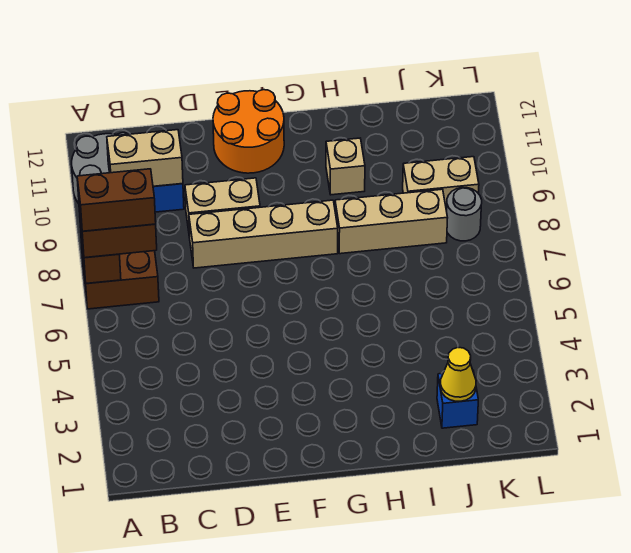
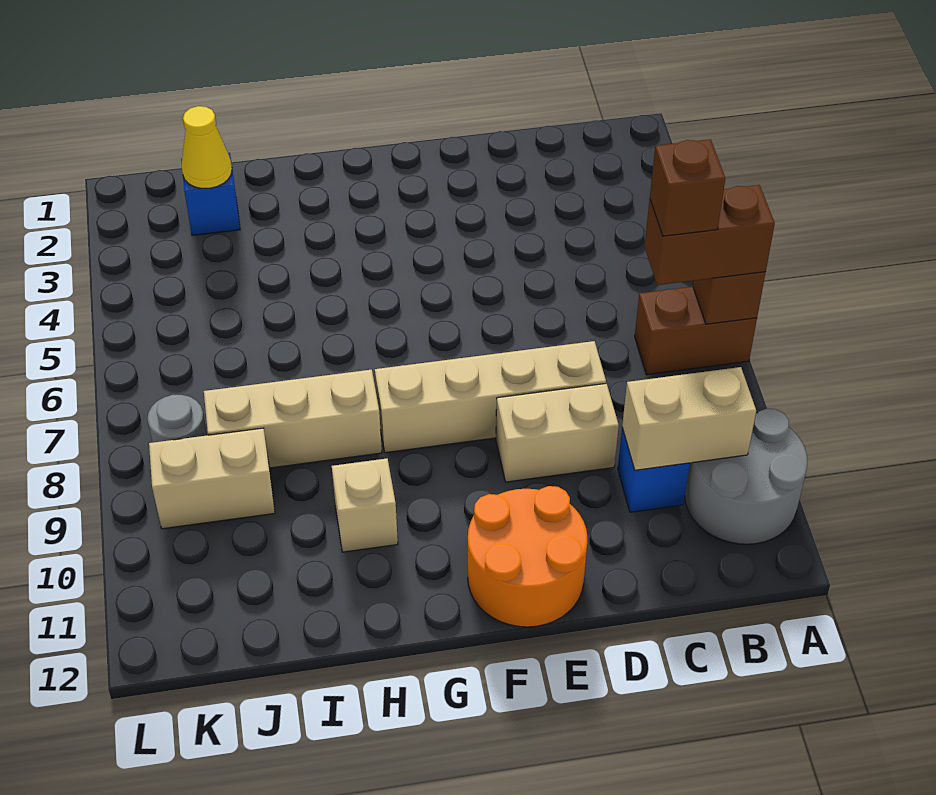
brown brick A7:B7 level 4 -> brown brick B7 level 4

